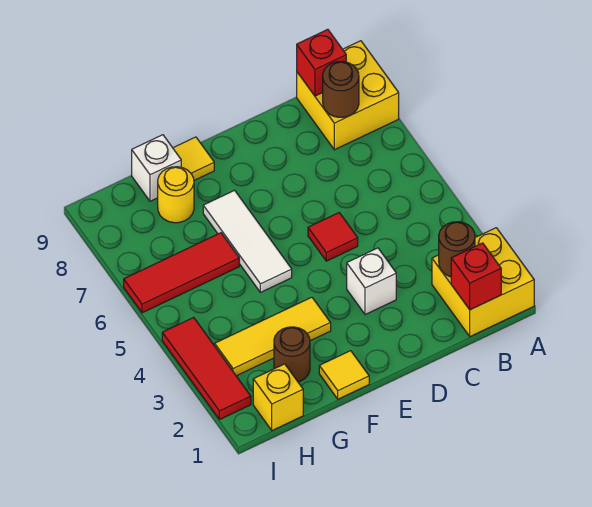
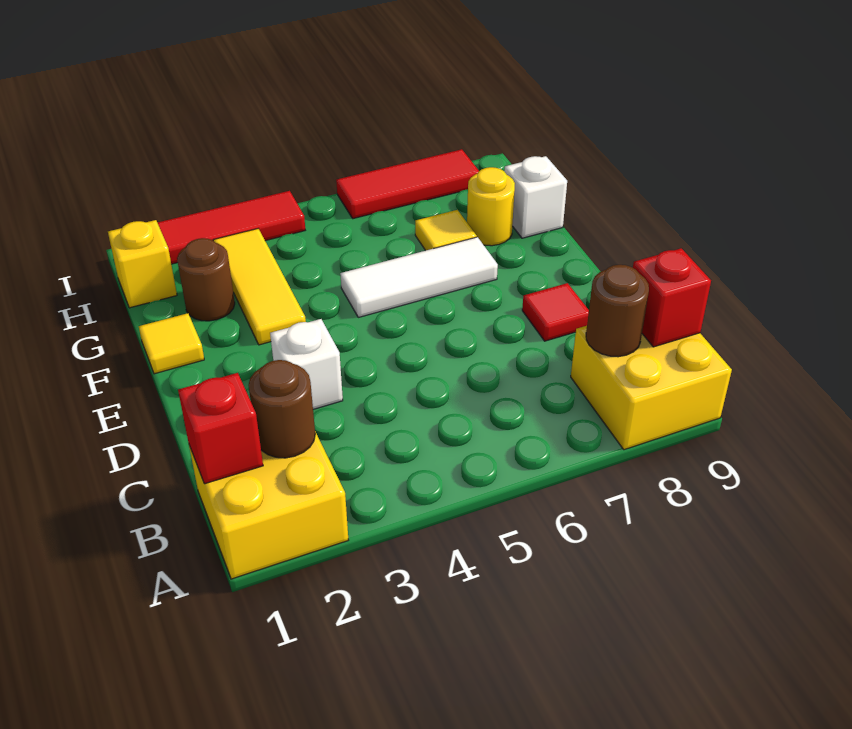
red tile D5 level 1 -> red tile D8 level 1
yellow tile F9 level 1 -> yellow tile G7 level 1
red tile G6:I6 level 1 -> red tile I6:I8 level 1

